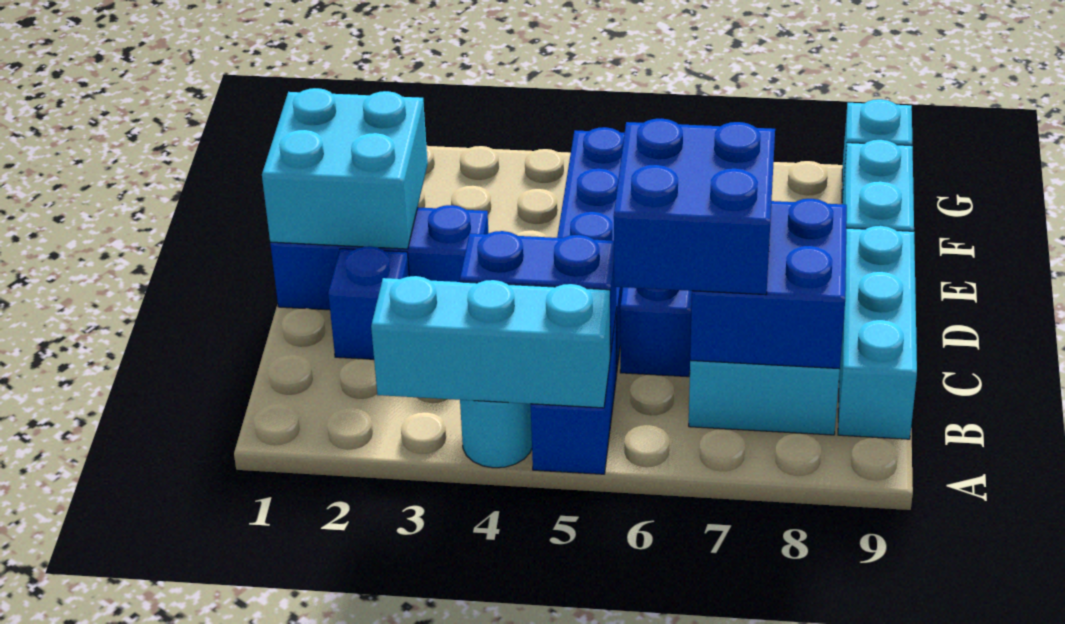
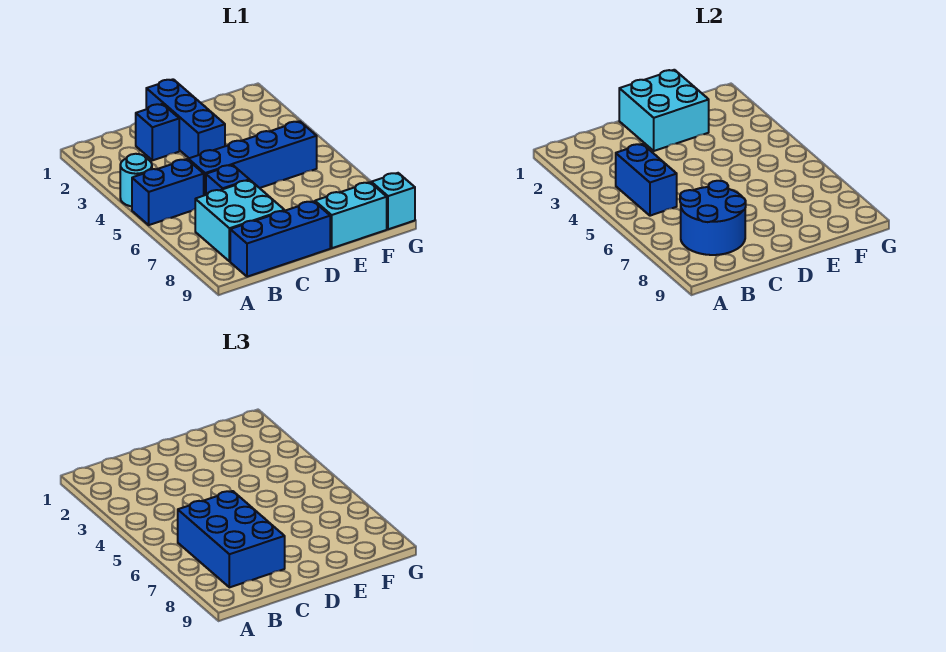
cyan brick A3:A5 level 2 -> none
blue brick B6:C7 level 3 -> blue brick B6:C8 level 3
blue brick B7:C8 level 2 -> blue round brick B7:C8 level 2
cyan brick B9:D9 level 1 -> blue brick B9:D9 level 1

